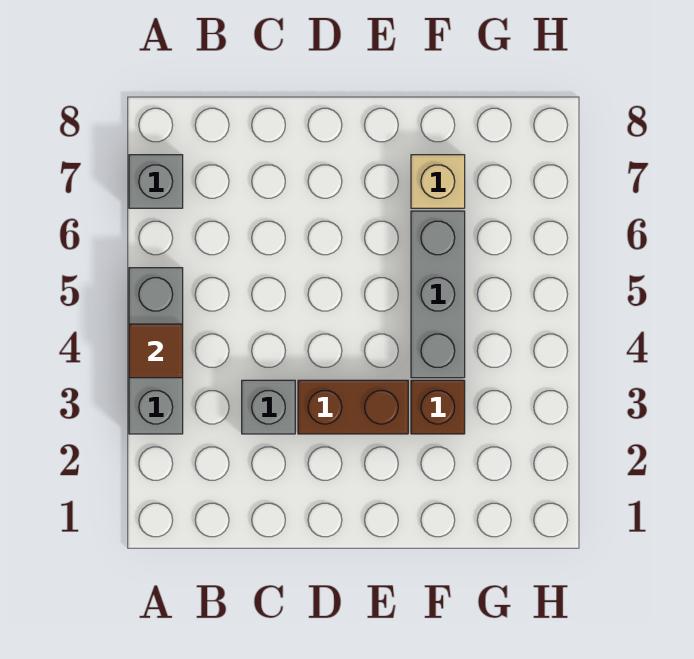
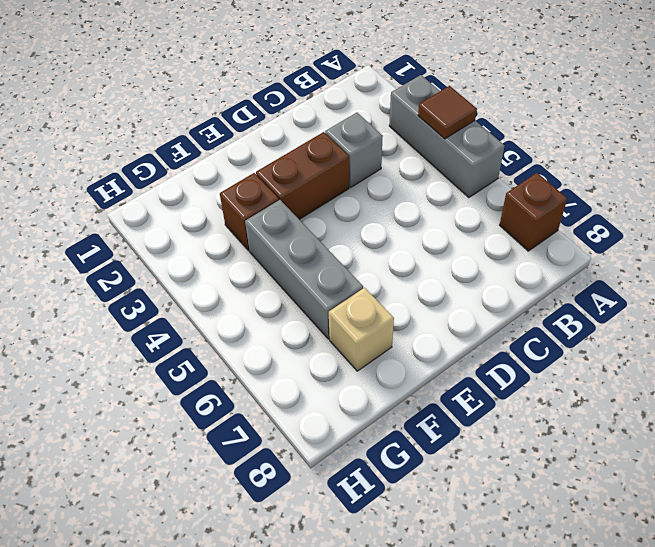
grey brick A7 level 1 -> brown brick A7 level 1

